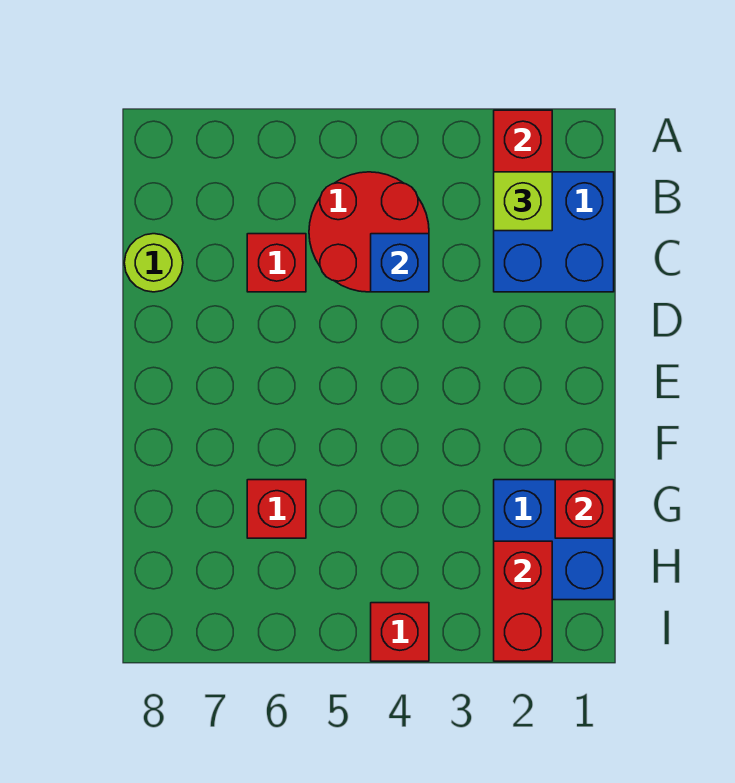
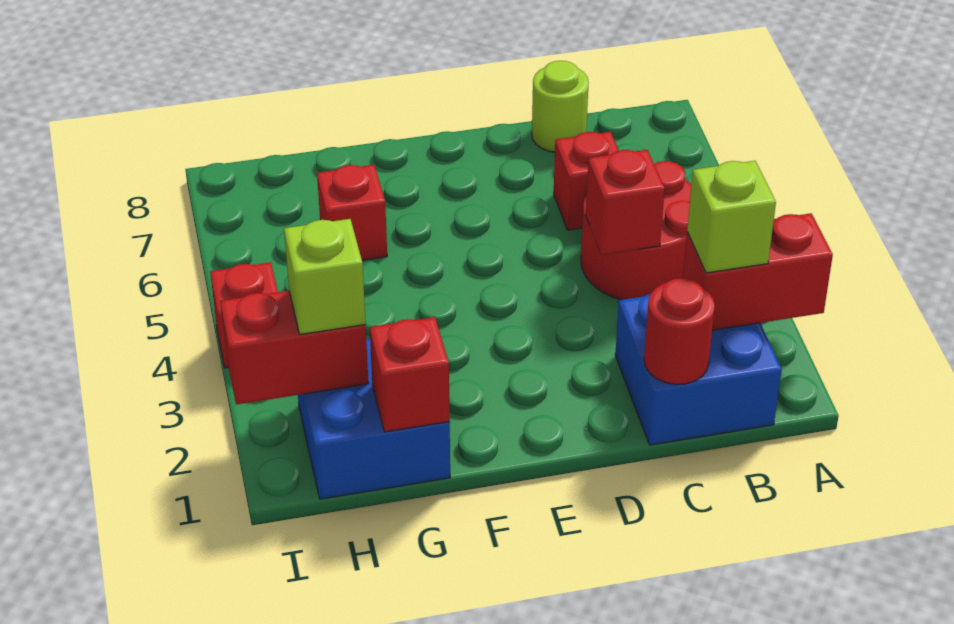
none -> red round brick C1 level 2
blue brick C4 level 2 -> red brick C4 level 2
none -> lime brick H2 level 3

